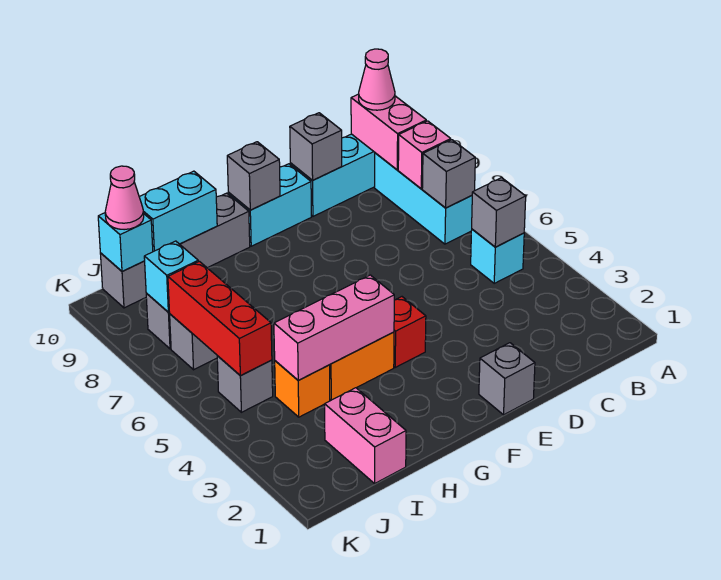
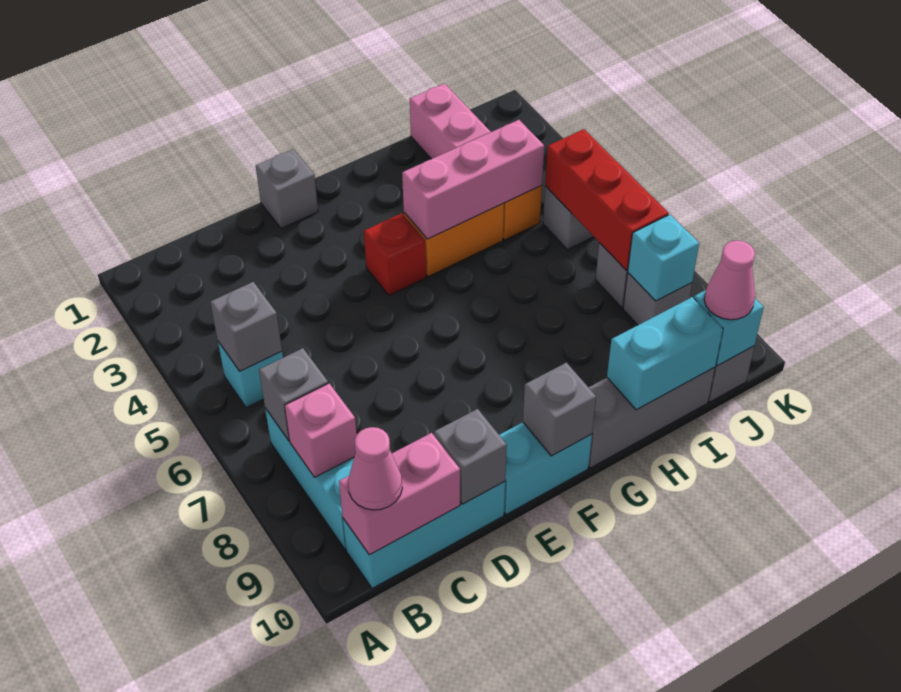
pink brick B9:B10 level 2 -> pink brick B10:C10 level 2

